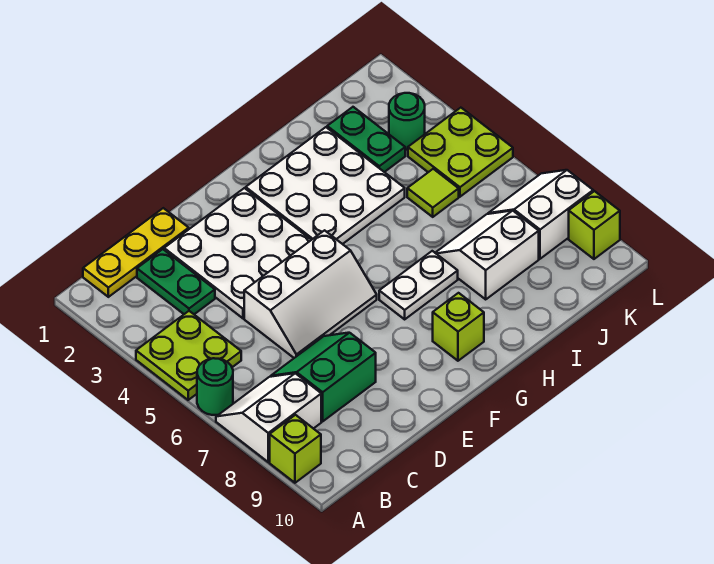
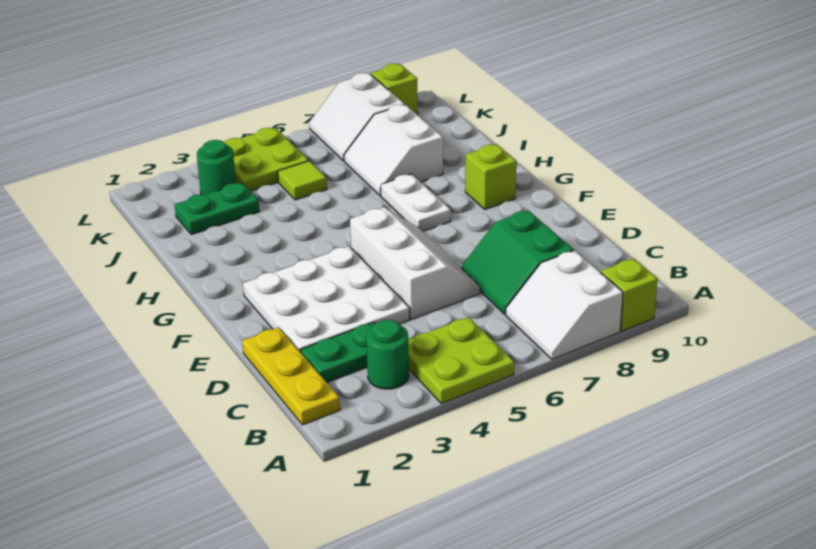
green round brick A6 level 1 -> green round brick B3 level 1
white plate G2:I4 level 1 -> none

